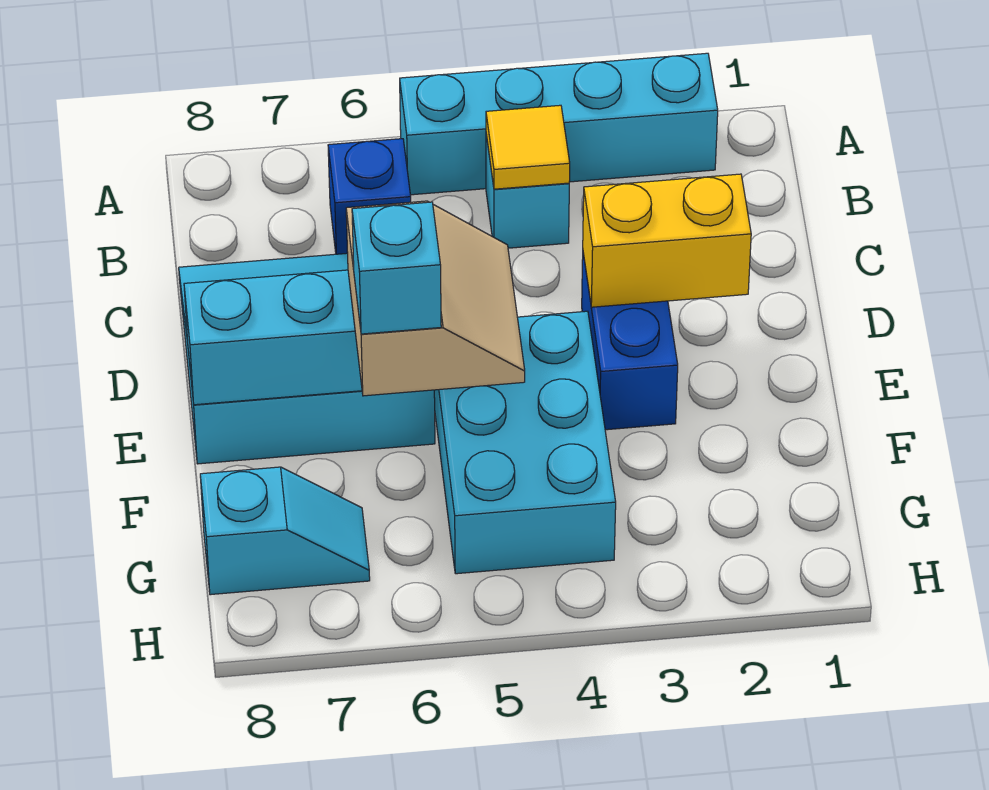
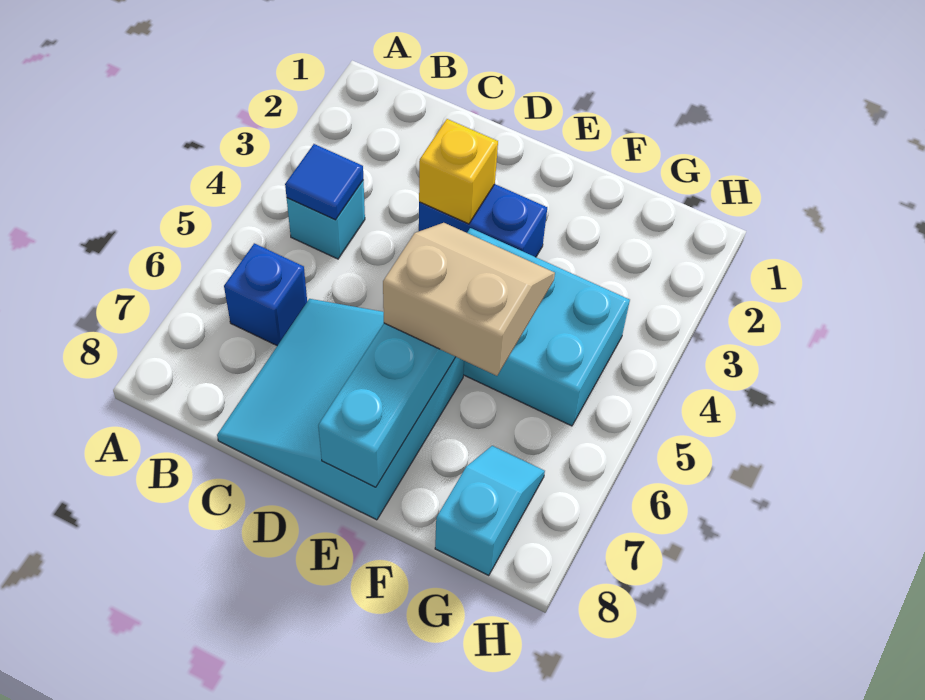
cyan brick A2:A5 level 1 -> none
yellow tile B4 level 2 -> blue tile B4 level 2
yellow brick D2:D3 level 2 -> yellow brick D3 level 2
cyan brick F6 level 4 -> none

